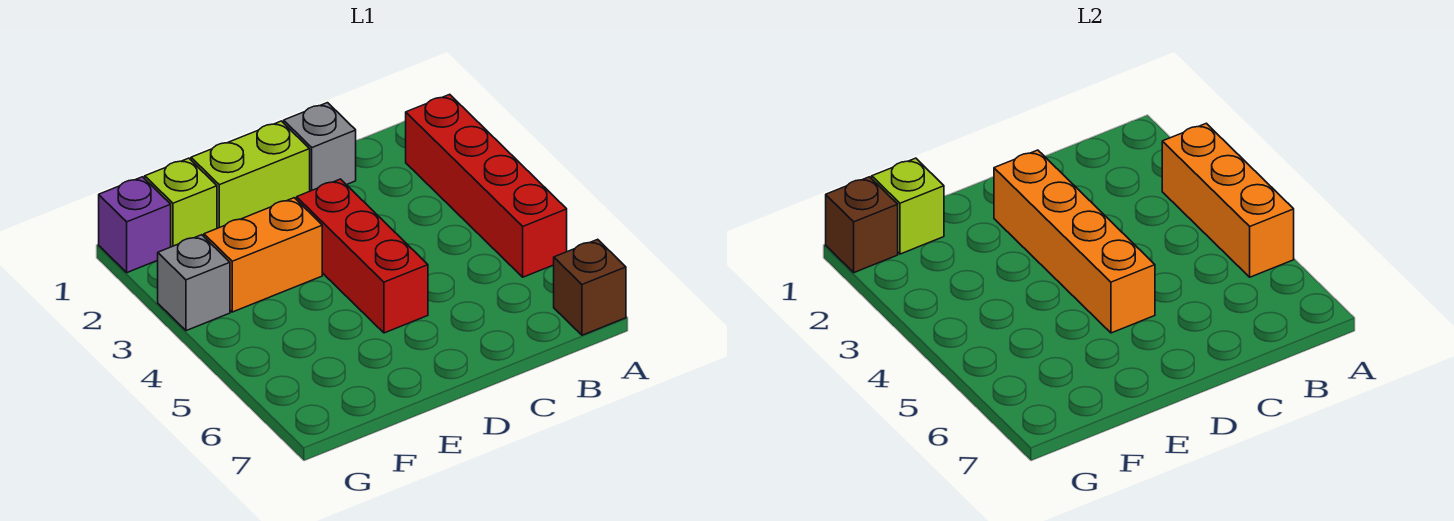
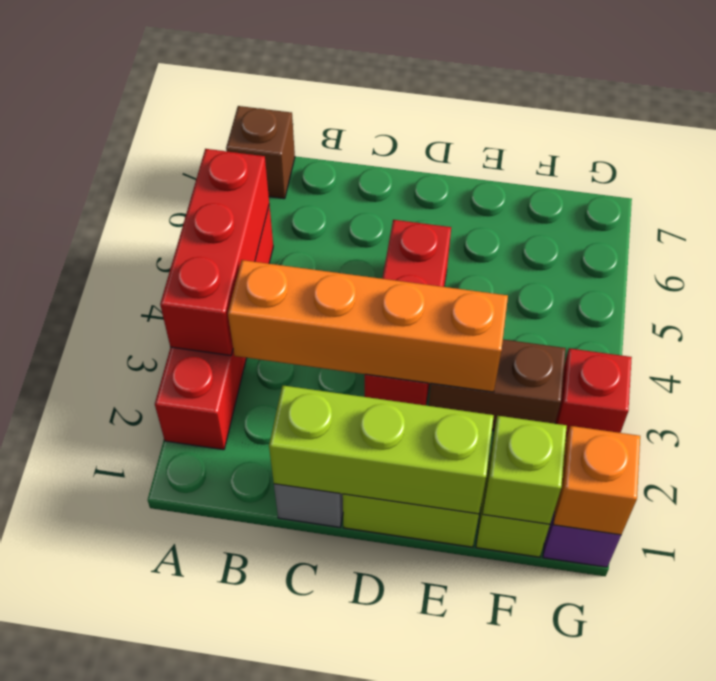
orange brick A3:A5 level 2 -> red brick A3:A5 level 2
none -> lime brick C1:E1 level 2
orange brick D2:D5 level 2 -> orange brick B3:E3 level 2
orange brick E3:F3 level 1 -> brown brick E3:F3 level 1
brown brick G1 level 2 -> orange brick G1 level 2
grey brick G3 level 1 -> red brick G3 level 1

